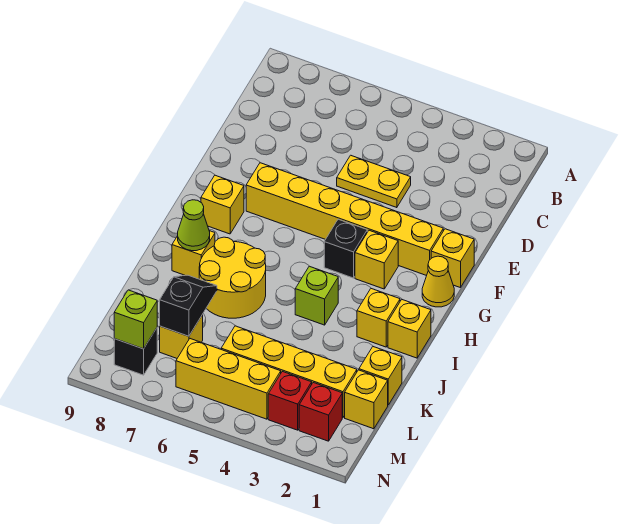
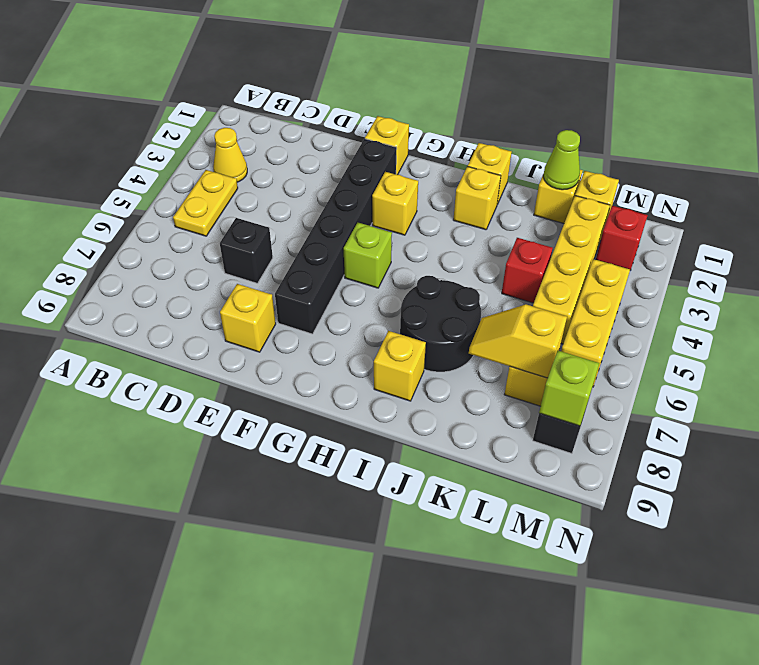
yellow plate D4:D5 level 1 -> yellow plate B4:B5 level 1
yellow brick F2:F7 level 1 -> black brick F2:F7 level 1
yellow cone G1 level 1 -> yellow cone B3 level 1
black brick G4 level 1 -> black brick D6 level 1
yellow brick G8 level 1 -> yellow brick E8 level 1
lime brick I4 level 1 -> lime brick G5 level 1
yellow round brick I6:J7 level 1 -> black round brick I6:J7 level 1
lime cone I8 level 2 -> lime cone K1 level 2
black slope K7:L7 level 2 top L -> yellow slope K7:L7 level 2 top L
red brick M3 level 1 -> red brick K4 level 1

